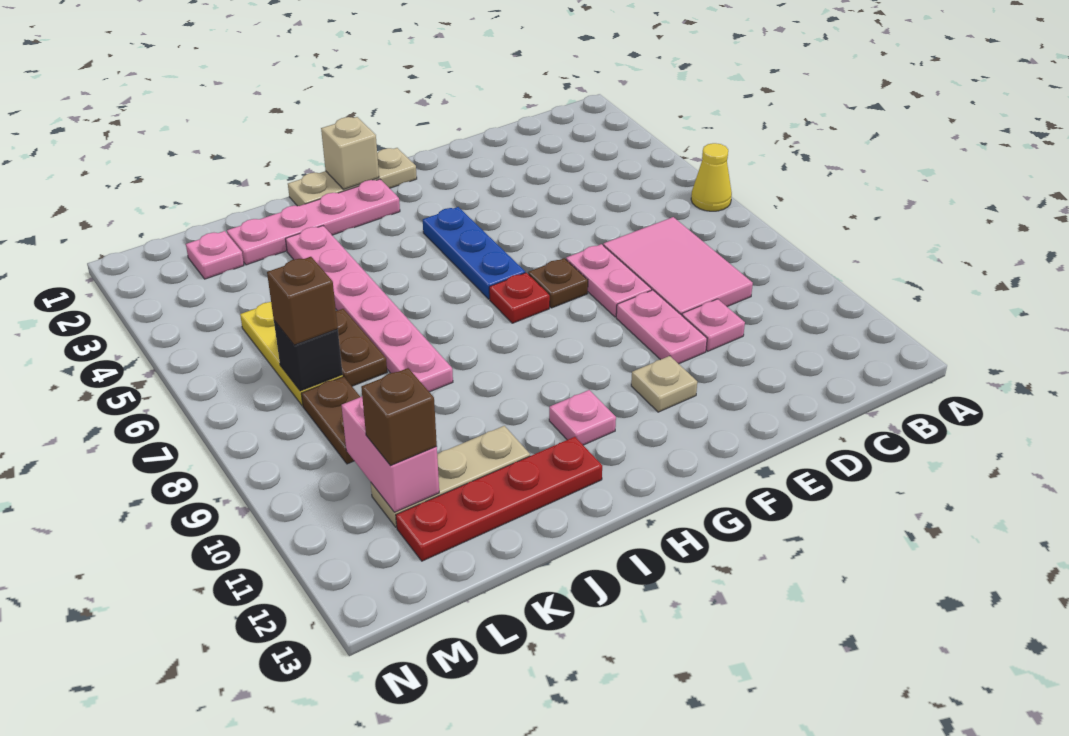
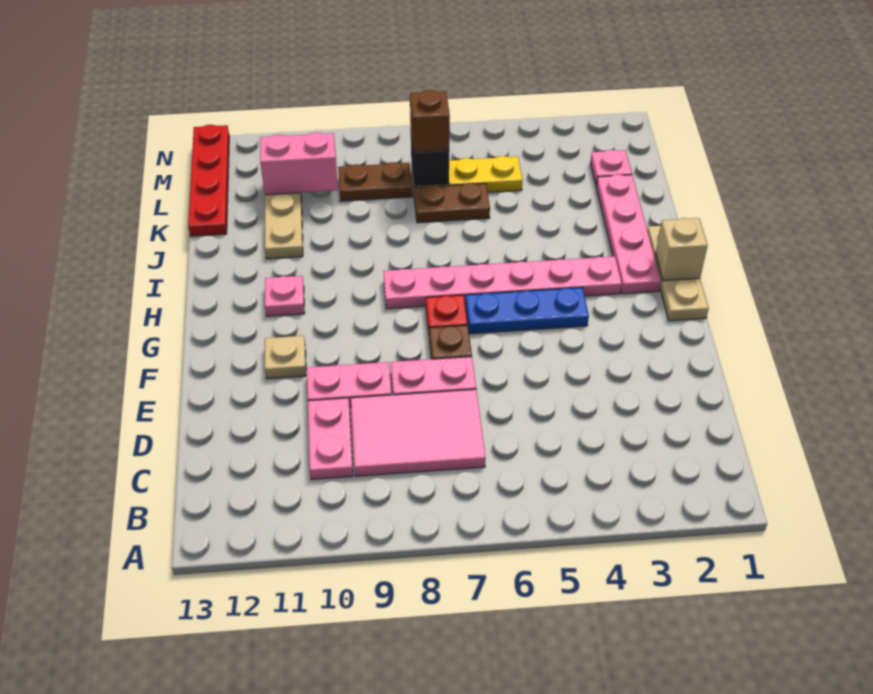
yellow cone A6 level 1 -> none
pink plate D10 level 1 -> pink plate C10:D10 level 1
red plate I12:L12 level 1 -> red plate K13:N13 level 1
pink plate J3:J8 level 1 -> pink plate H3:H8 level 1
brown brick L11 level 3 -> none

